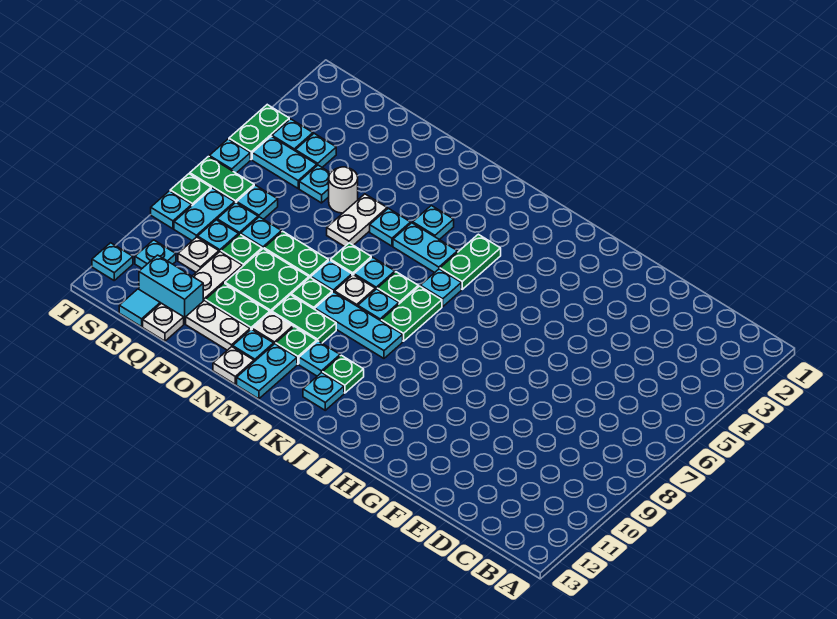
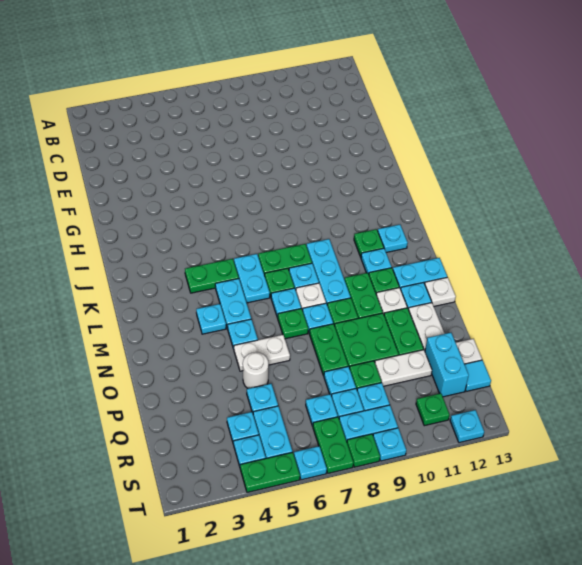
cyan plate K6 level 1 -> cyan plate K6:L6 level 1
white plate R10 level 1 -> none
cyan plate S11 level 1 -> green plate S11 level 1

